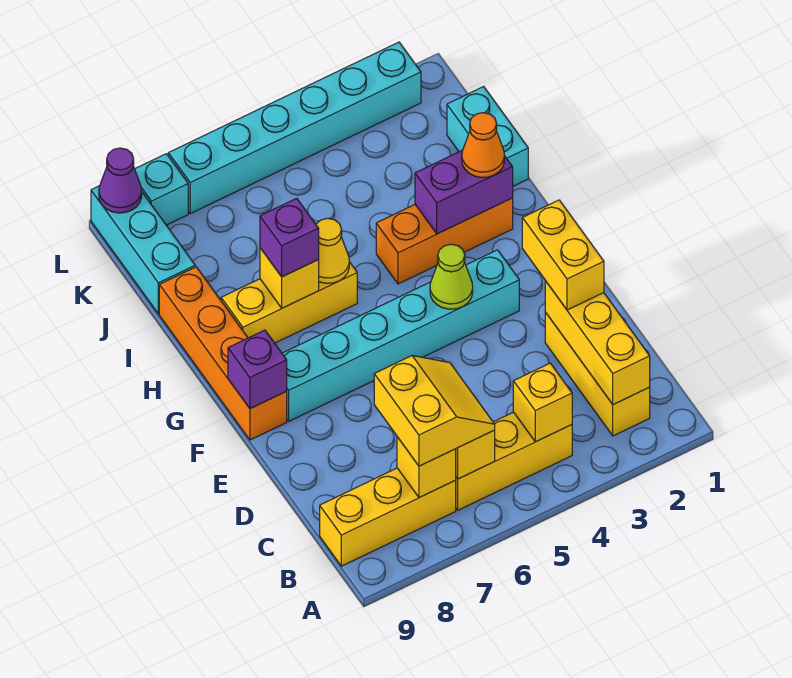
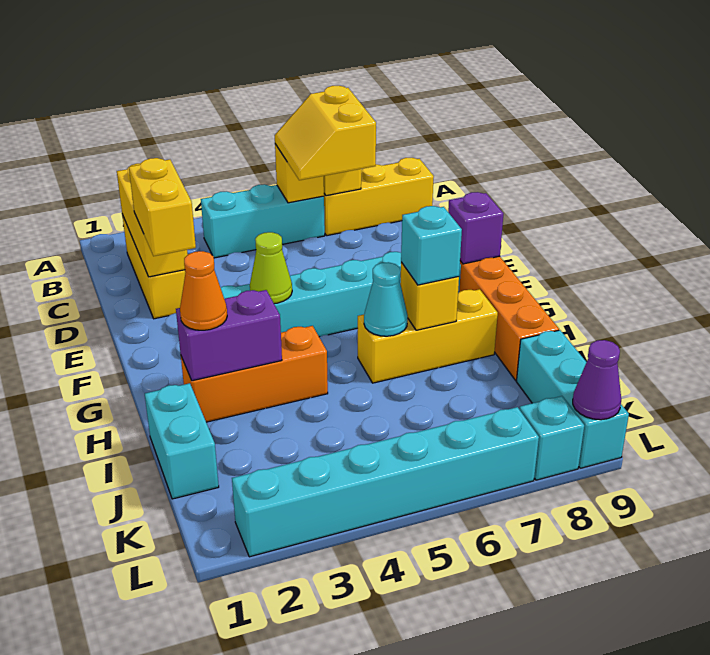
yellow brick B4:B6 level 1 -> cyan brick B4:B6 level 1
yellow brick B4 level 2 -> none
yellow cone H6 level 2 -> cyan cone H6 level 2
purple brick H7 level 3 -> cyan brick H7 level 3

